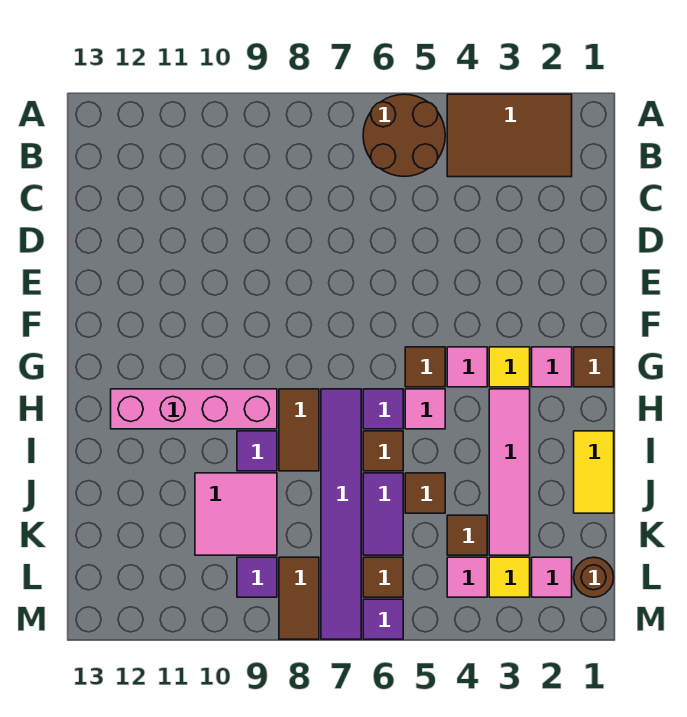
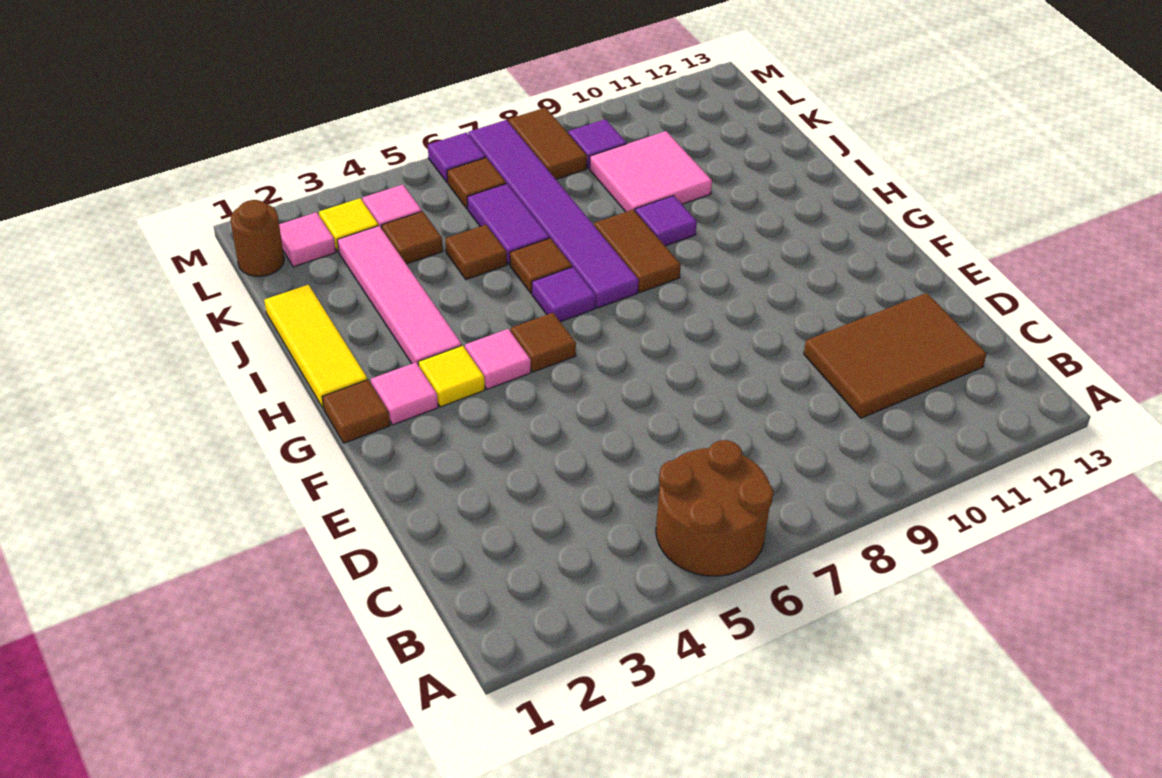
brown tile A2:B4 level 1 -> brown tile C10:D12 level 1
pink tile H5 level 1 -> none
pink brick H9:H12 level 1 -> none
yellow tile I1:J1 level 1 -> yellow tile H1:J1 level 1

